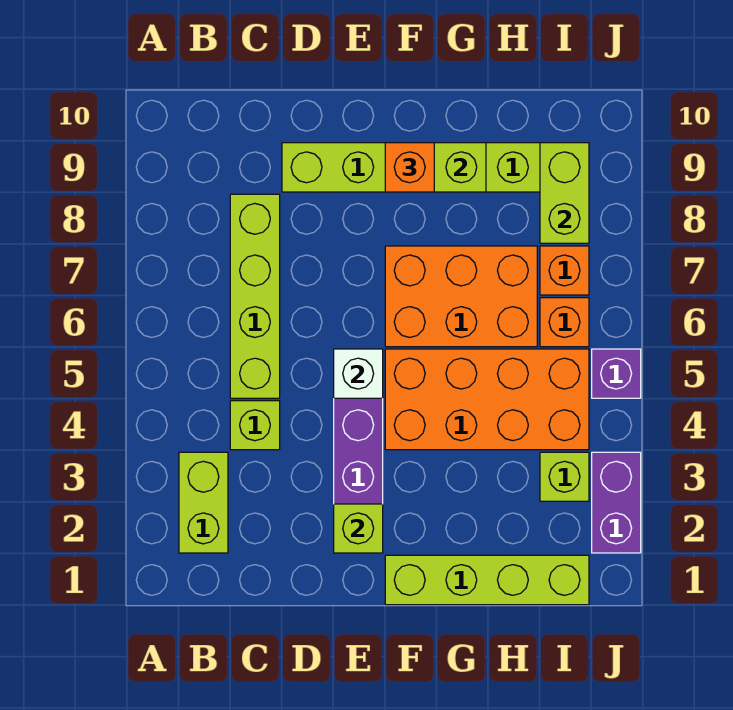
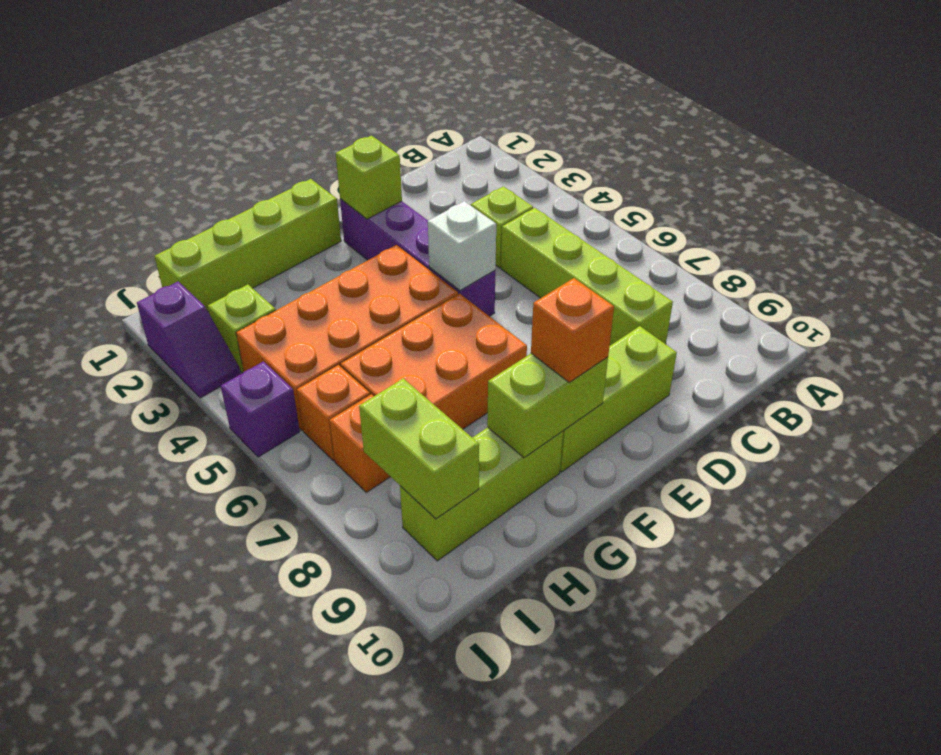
lime brick B2:B3 level 1 -> none
purple brick J2:J3 level 1 -> purple slope J2:J3 level 1 top 2

